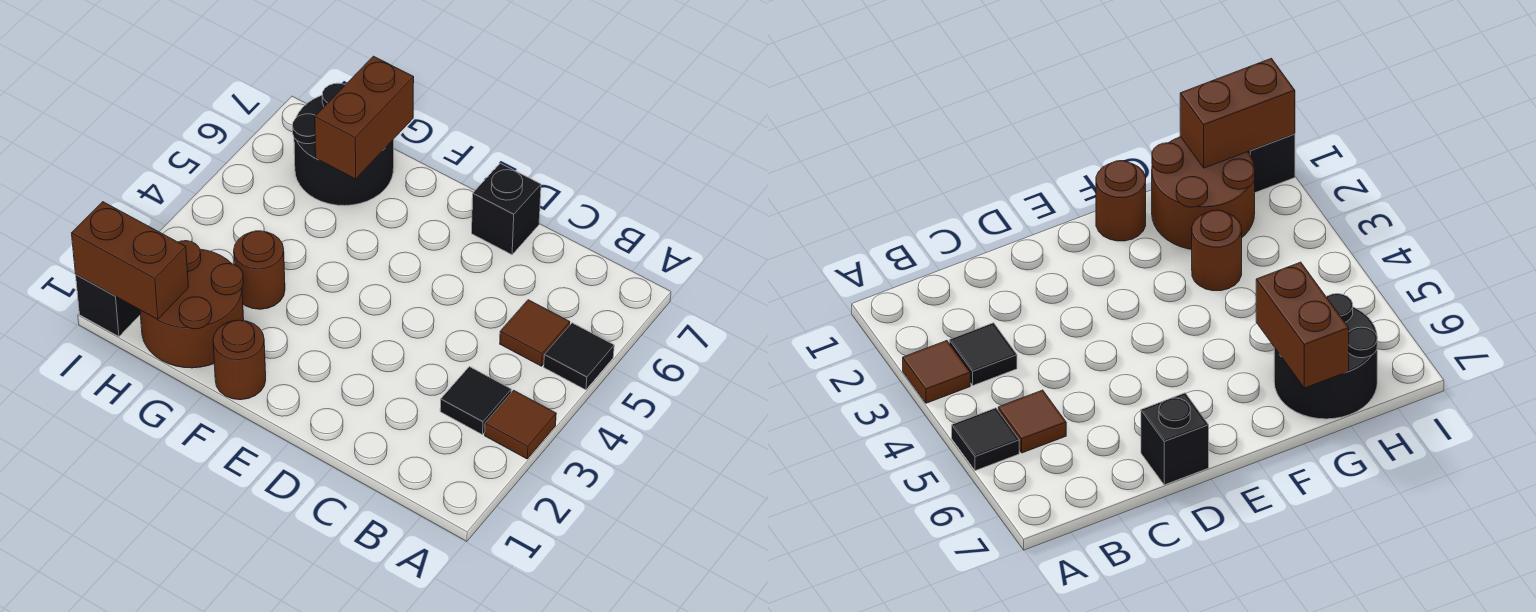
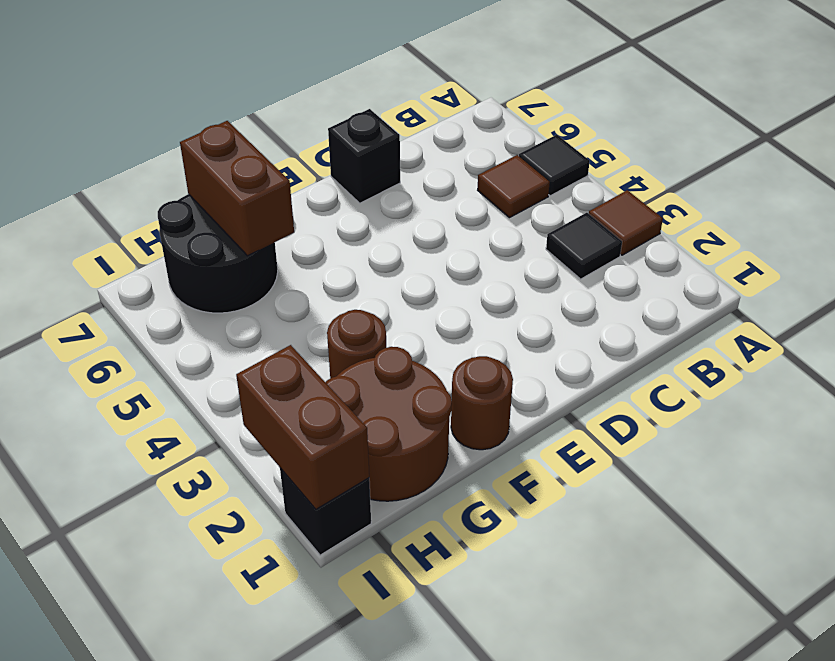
brown brick H1:I1 level 2 -> brown brick I1:I2 level 2

